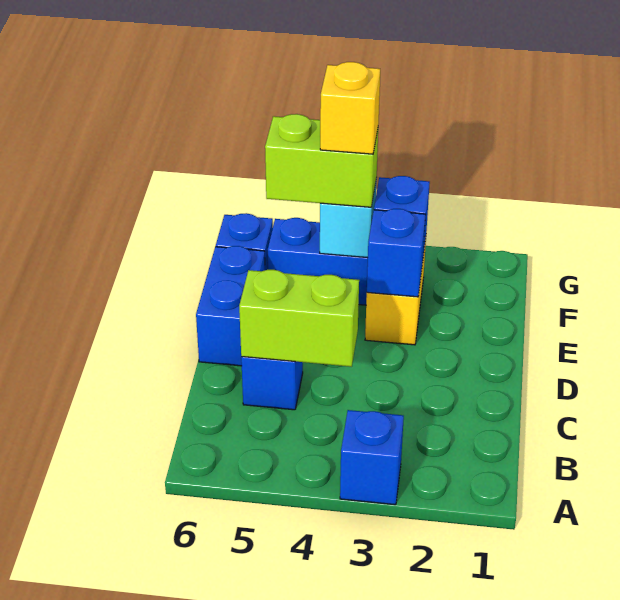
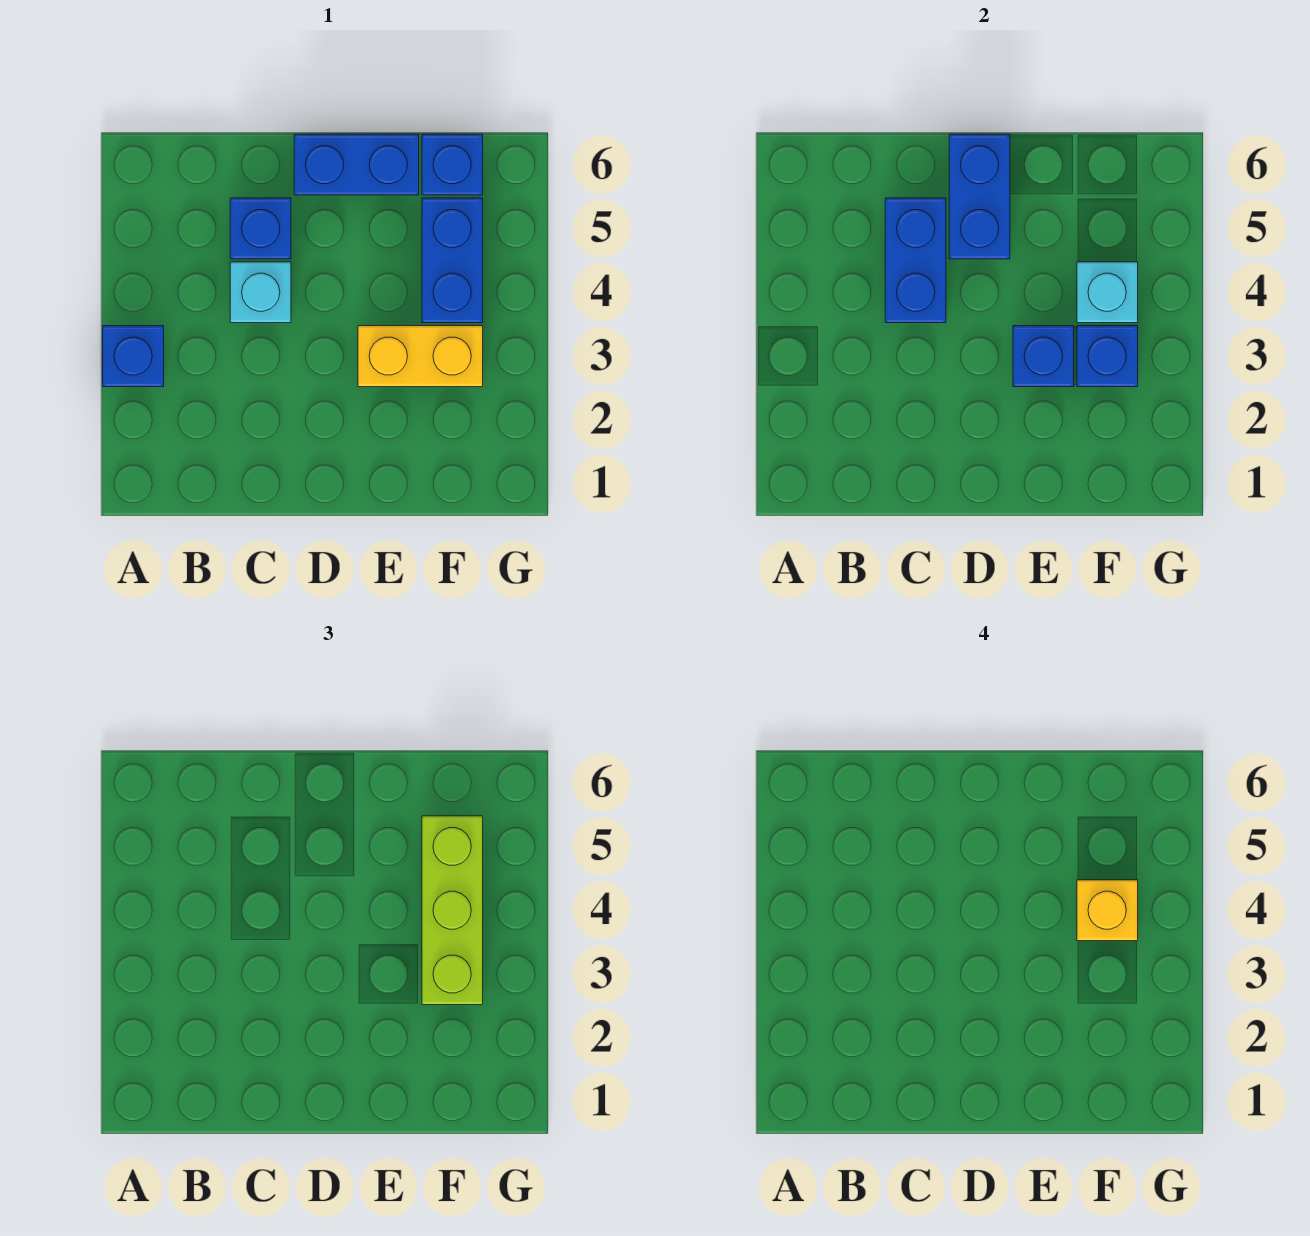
none -> cyan brick C4 level 1
lime brick C4:C5 level 2 -> blue brick C4:C5 level 2
none -> blue brick D5:D6 level 2
lime brick F4:F5 level 3 -> lime brick F3:F5 level 3

